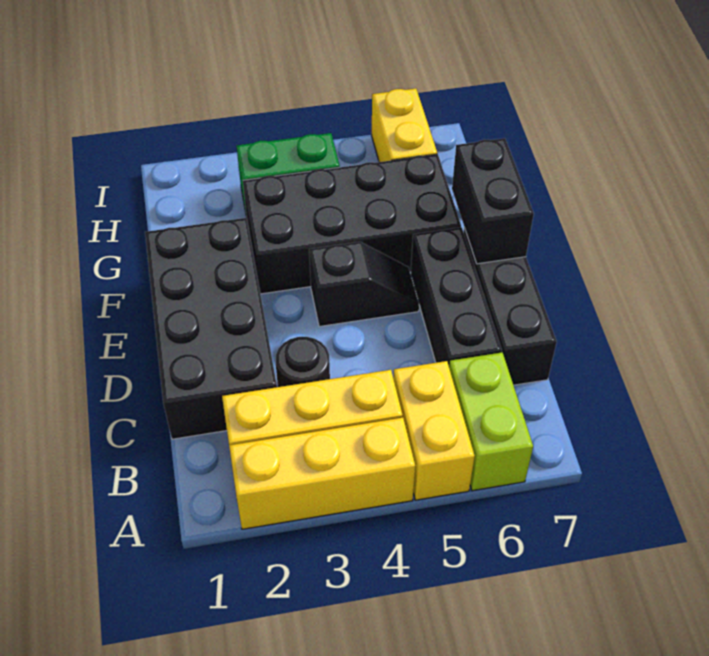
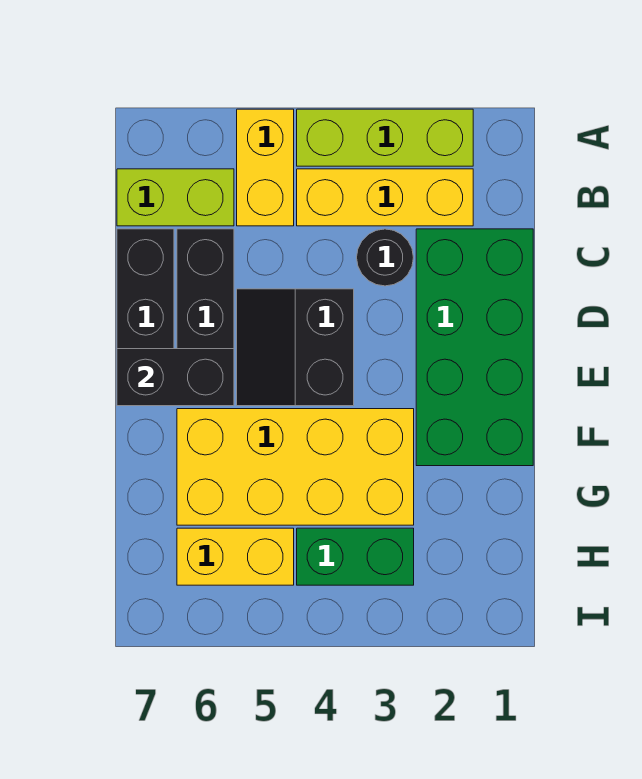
yellow brick A2:A4 level 1 -> lime brick A2:A4 level 1
lime brick A6:B6 level 1 -> lime brick B6:B7 level 1
black brick C1:F2 level 1 -> green brick C1:F2 level 1
black slope E4:E5 level 1 top 4 -> black slope D4:E5 level 1 top 4
black brick E7:F7 level 2 -> black brick E6:E7 level 2
black brick F3:G6 level 1 -> yellow brick F3:G6 level 1
yellow brick H6:I6 level 1 -> yellow brick H5:H6 level 1

